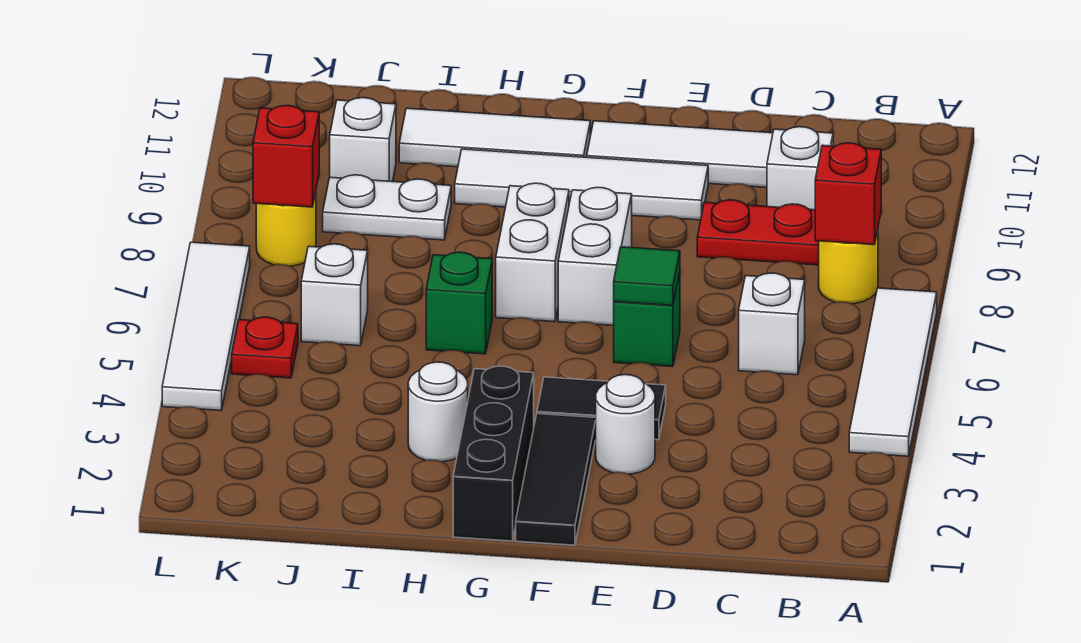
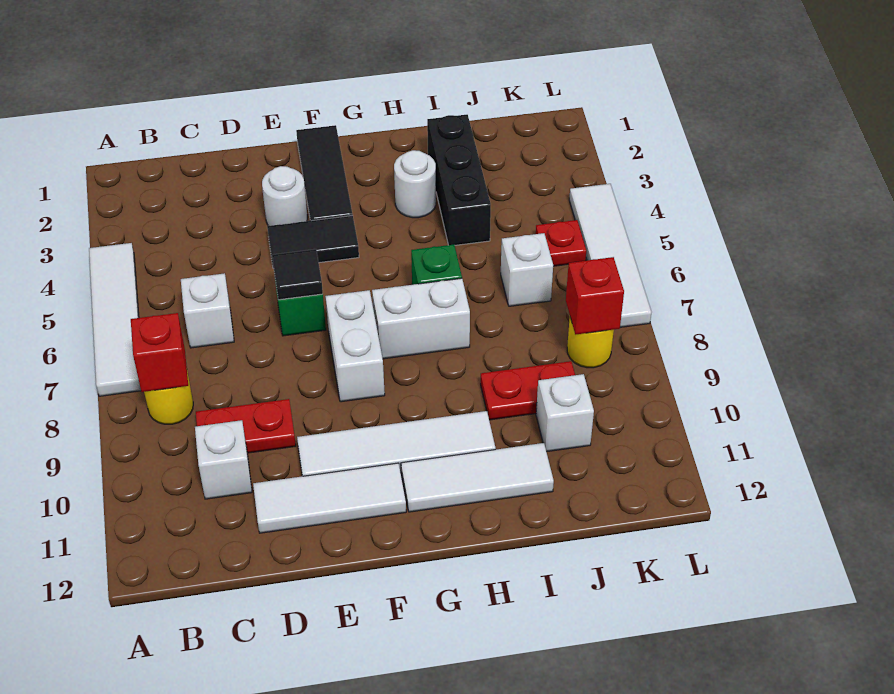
green tile E6 level 2 -> black tile E6 level 2
black brick G1:G3 level 1 -> black brick I2:I4 level 1
white brick G7:G8 level 1 -> white brick G7:H7 level 1
white plate I9:J9 level 1 -> red plate I9:J9 level 1

